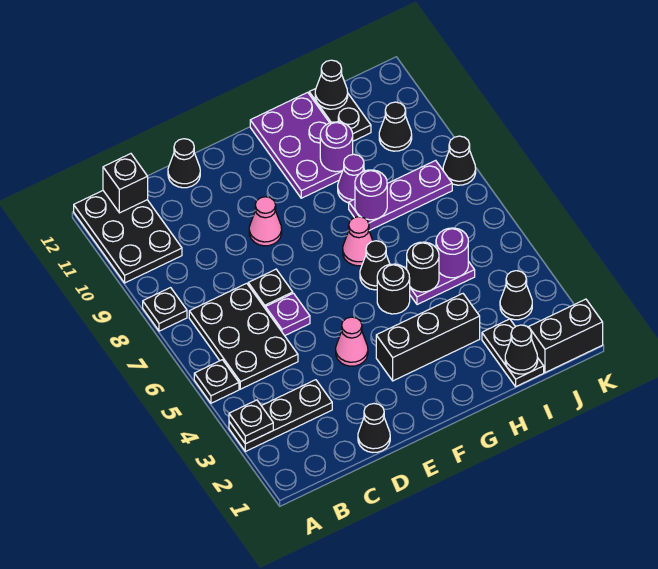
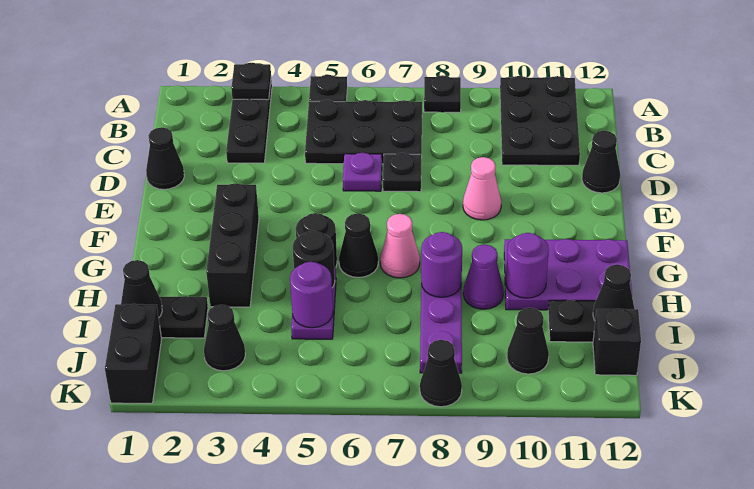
black plate A10:B12 level 1 -> black plate A10:C11 level 1
black brick B12 level 2 -> black brick J12 level 1
pink cone E4 level 1 -> none

